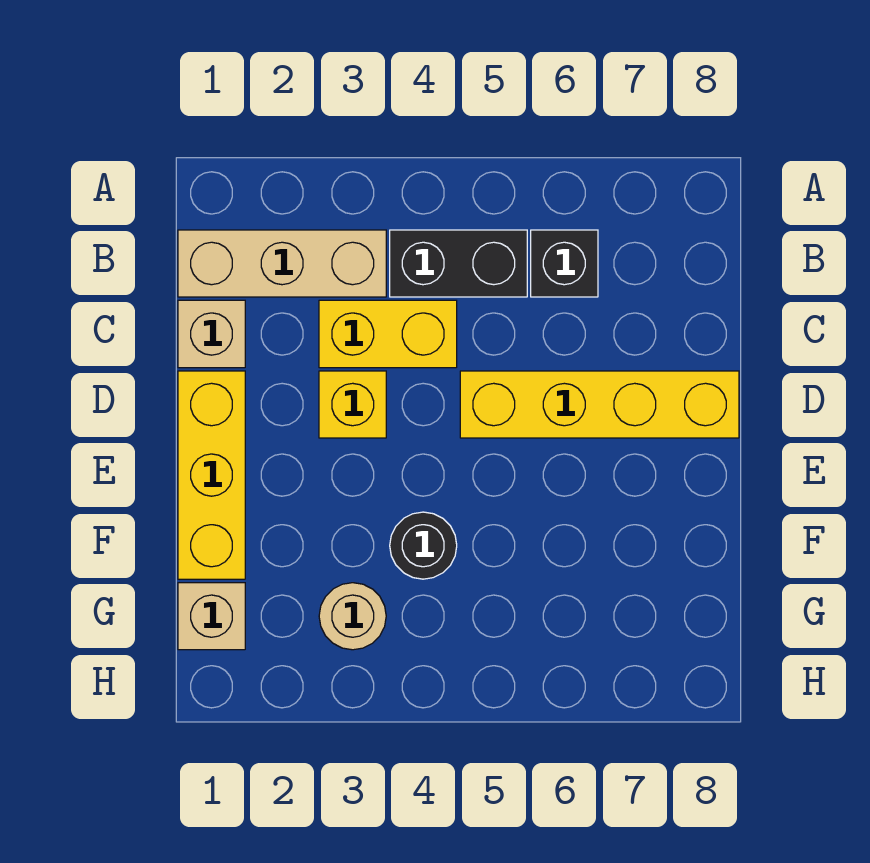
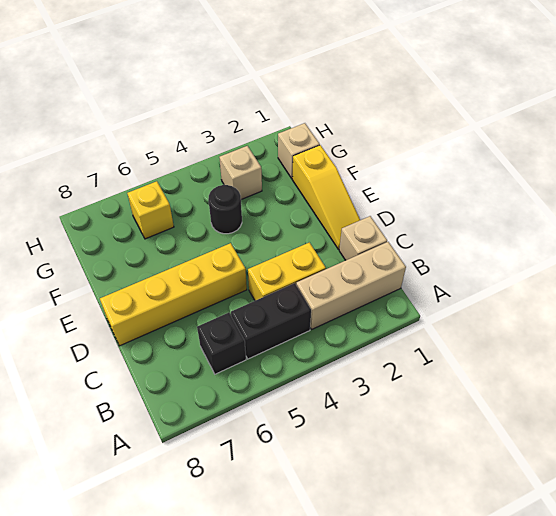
yellow brick D1:F1 level 1 -> yellow slope D1:F1 level 1 top F
yellow brick D3 level 1 -> yellow brick G6 level 1
tan round brick G3 level 1 -> tan brick G3 level 1

